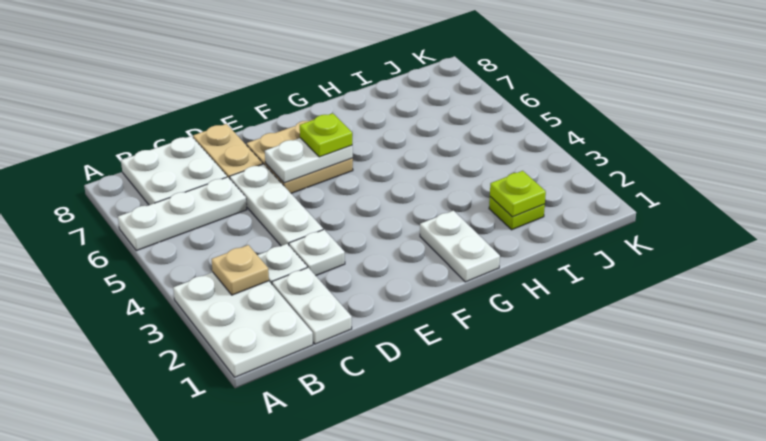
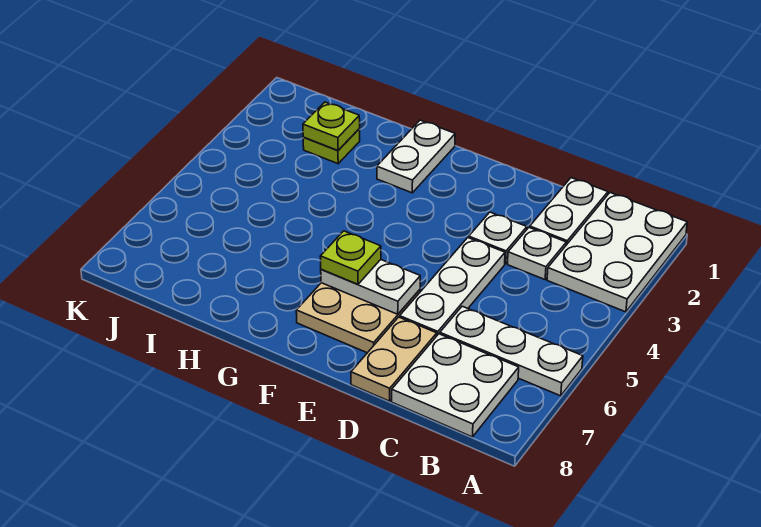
tan plate B3 level 2 -> none

